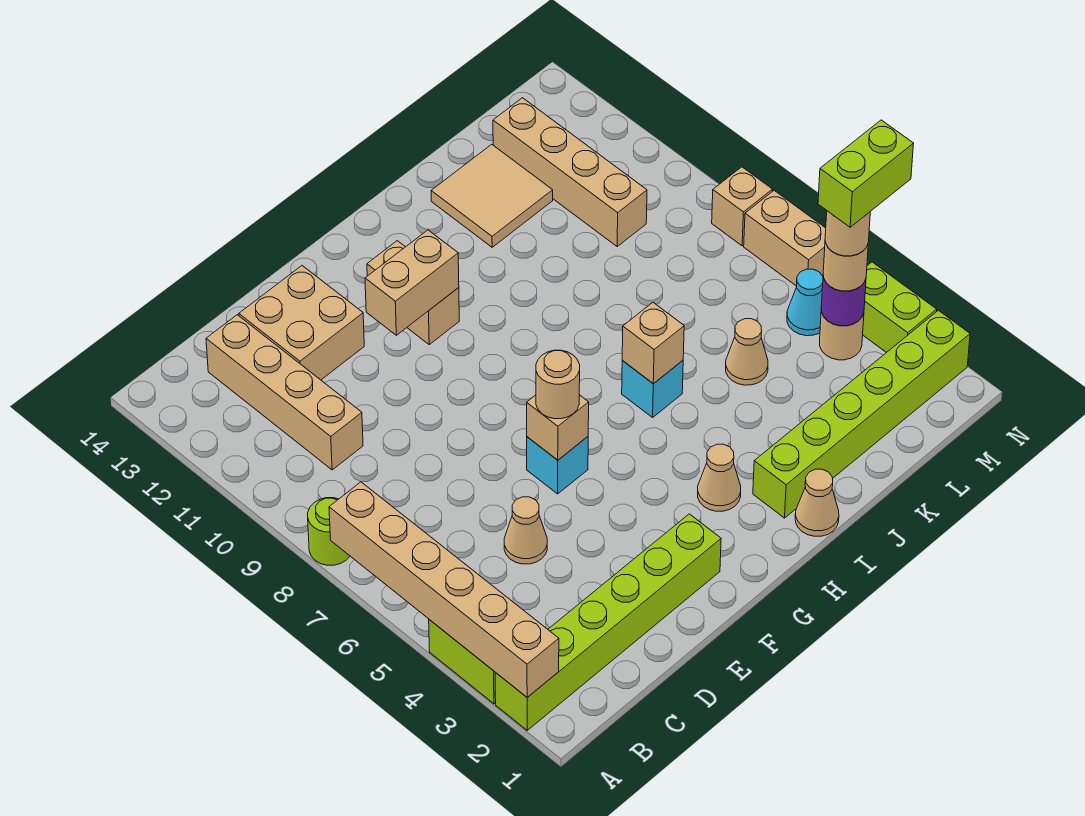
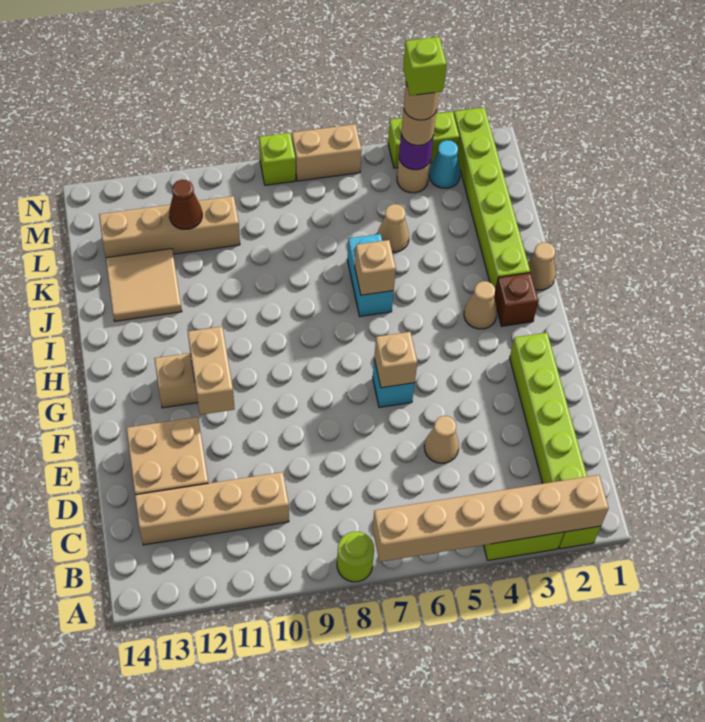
tan round brick F6 level 3 -> none
none -> brown brick H2 level 1
cyan brick I6 level 1 -> cyan brick I6:J6 level 1
none -> brown cone L11 level 2
lime brick M4:N4 level 5 -> lime brick M4 level 5
cyan cone M5 level 1 -> cyan cone M3 level 1
tan brick N8 level 1 -> lime brick N8 level 1

